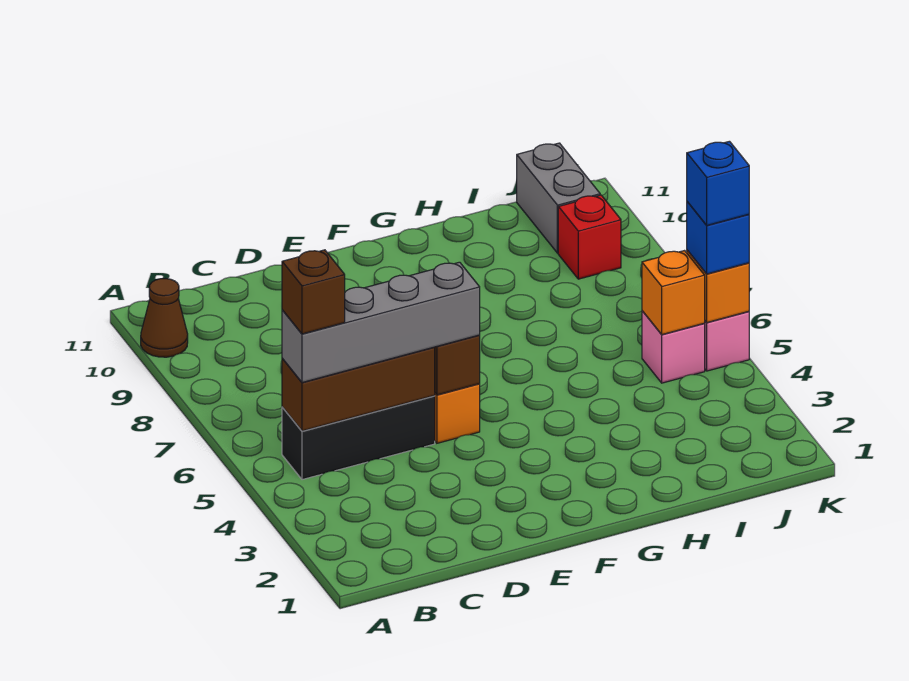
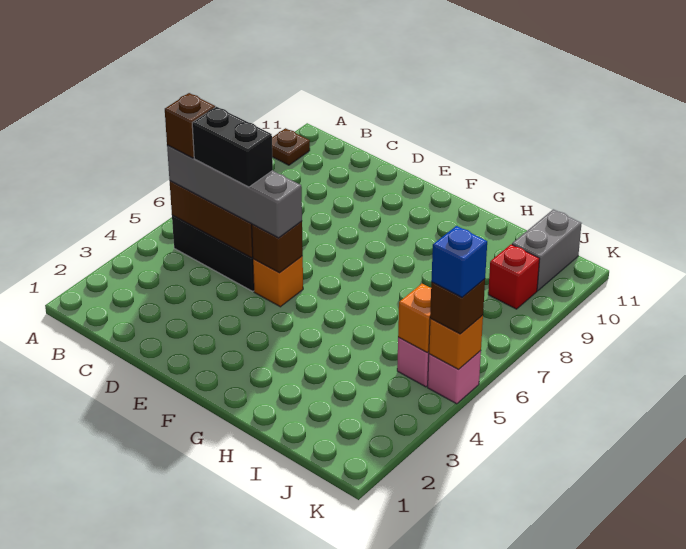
brown cone A10 level 1 -> brown plate A10 level 1
none -> black brick C5:D5 level 4
blue brick K5 level 3 -> brown brick K5 level 3

